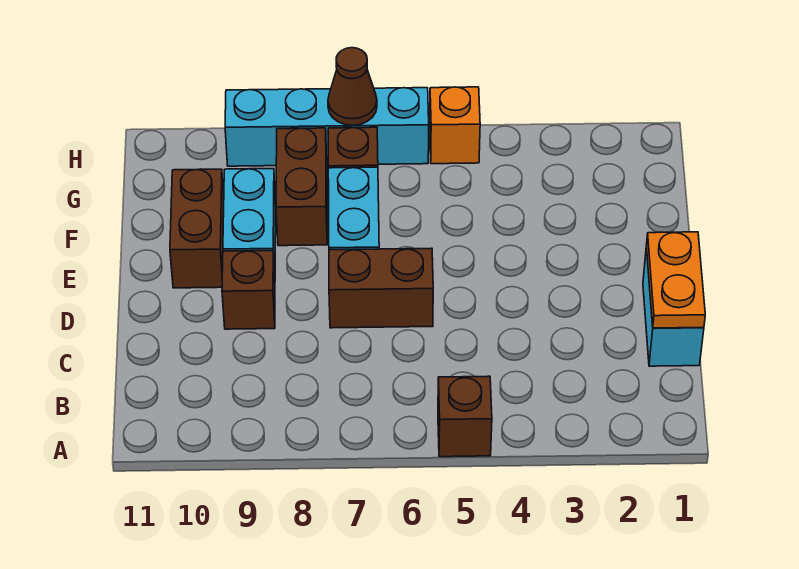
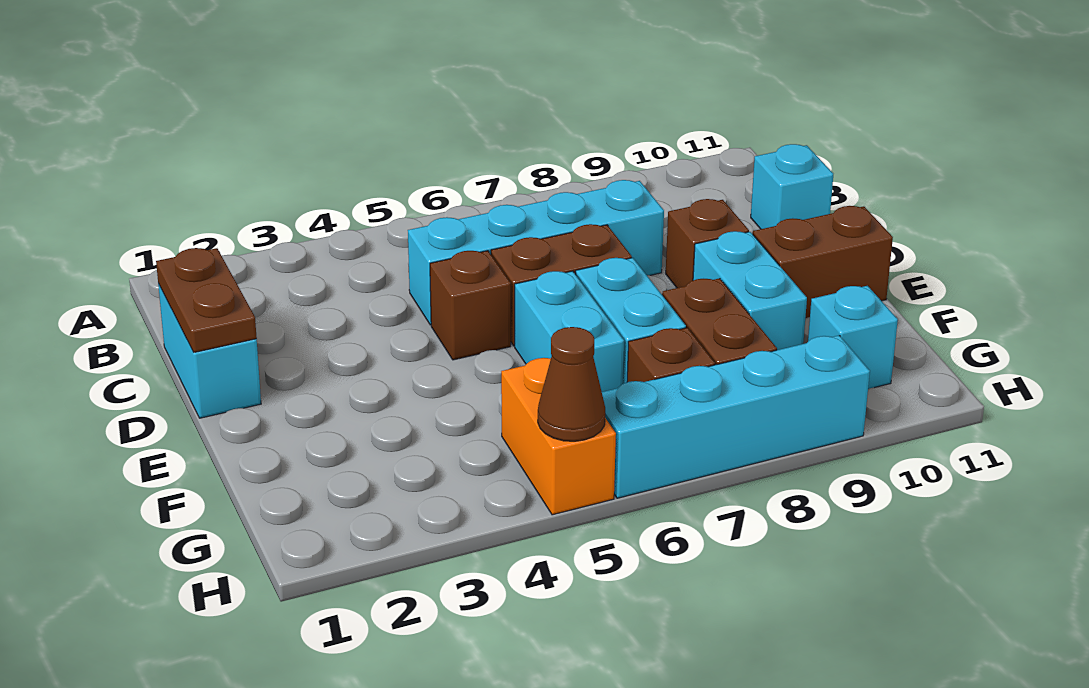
brown brick A5 level 1 -> brown brick D5 level 1
orange plate C1:D1 level 2 -> brown plate C1:D1 level 2
none -> cyan brick C5:C8 level 1
none -> cyan brick C11 level 1
none -> cyan brick E6:F6 level 1
brown brick E10:F10 level 1 -> brown brick E10:E11 level 1
none -> cyan brick G10 level 1
orange brick H5 level 1 -> orange brick G5:H5 level 1
brown cone H7 level 2 -> brown cone H5 level 2

